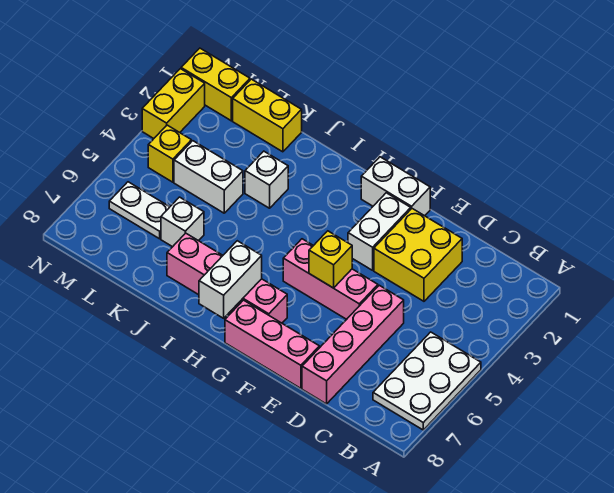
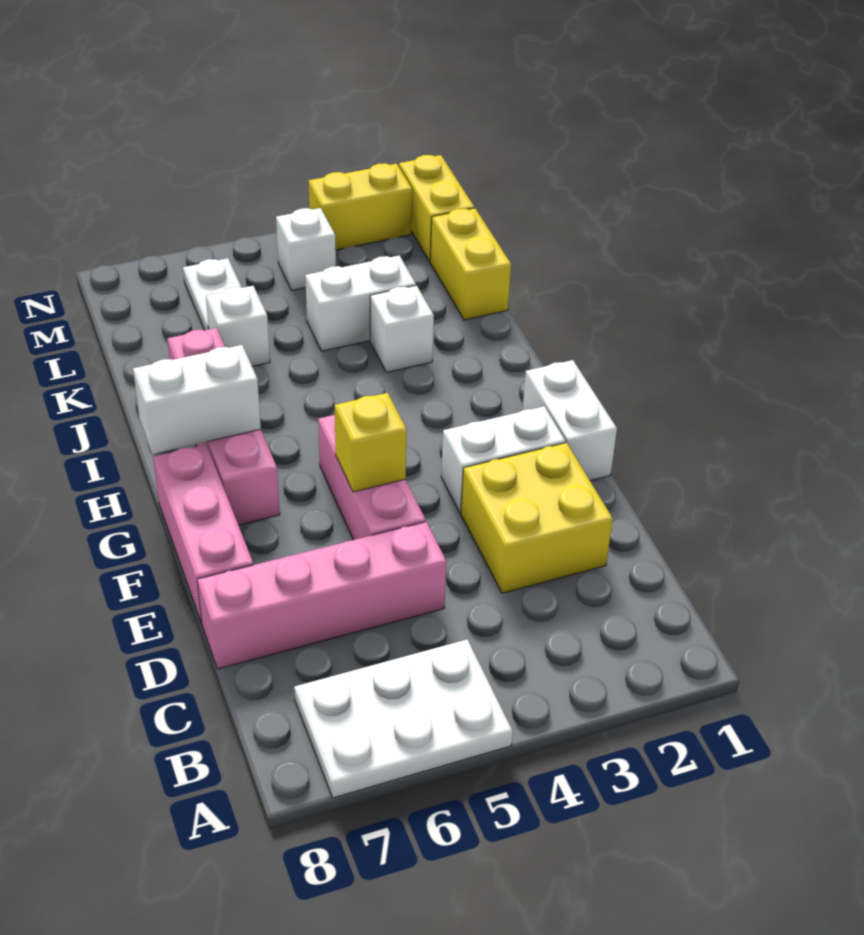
white brick K4:L4 level 1 -> white brick K3:K4 level 1
yellow brick M4 level 1 -> white brick M4 level 1

